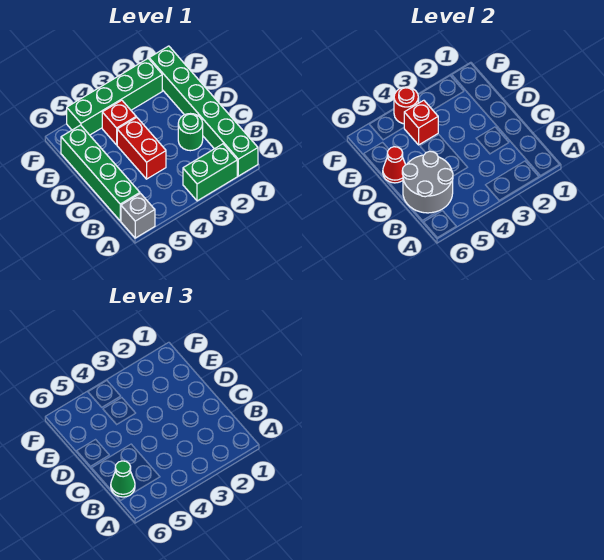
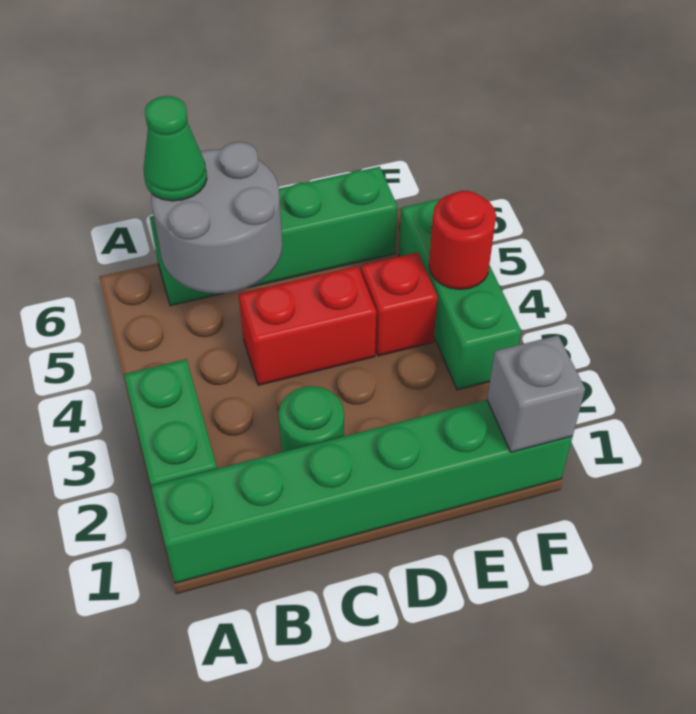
grey brick A6 level 1 -> grey brick F1 level 2
red cone D6 level 2 -> none
red brick E4 level 2 -> none
green brick F2:F5 level 1 -> green brick F3:F5 level 1

